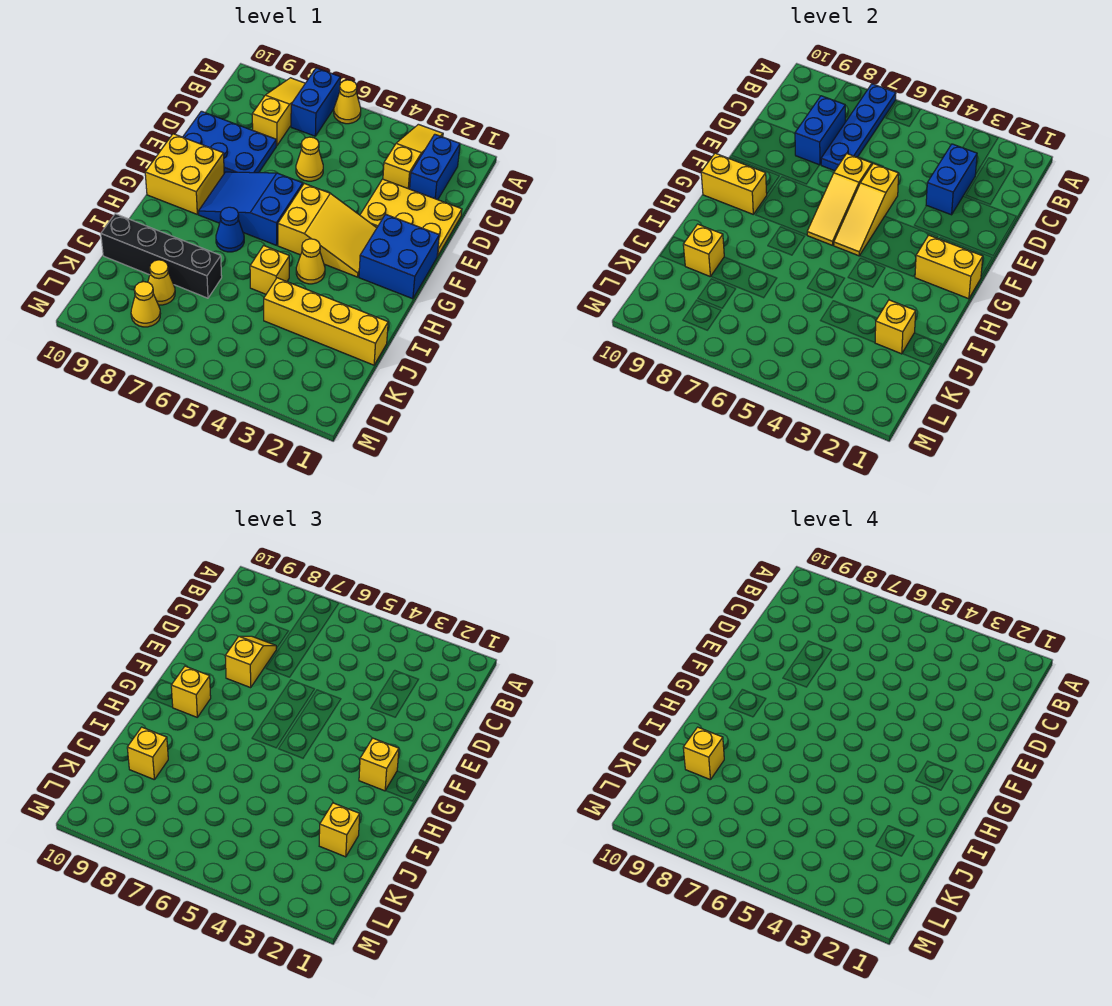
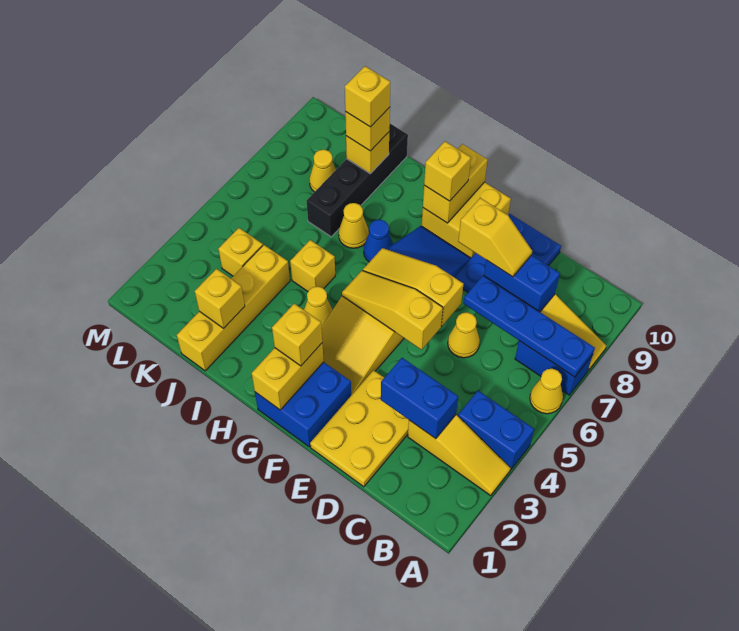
blue brick B2:C2 level 1 -> blue brick A4:B4 level 1
yellow brick J2 level 3 -> yellow brick K4 level 1
yellow cone L8 level 1 -> yellow cone I7 level 1

